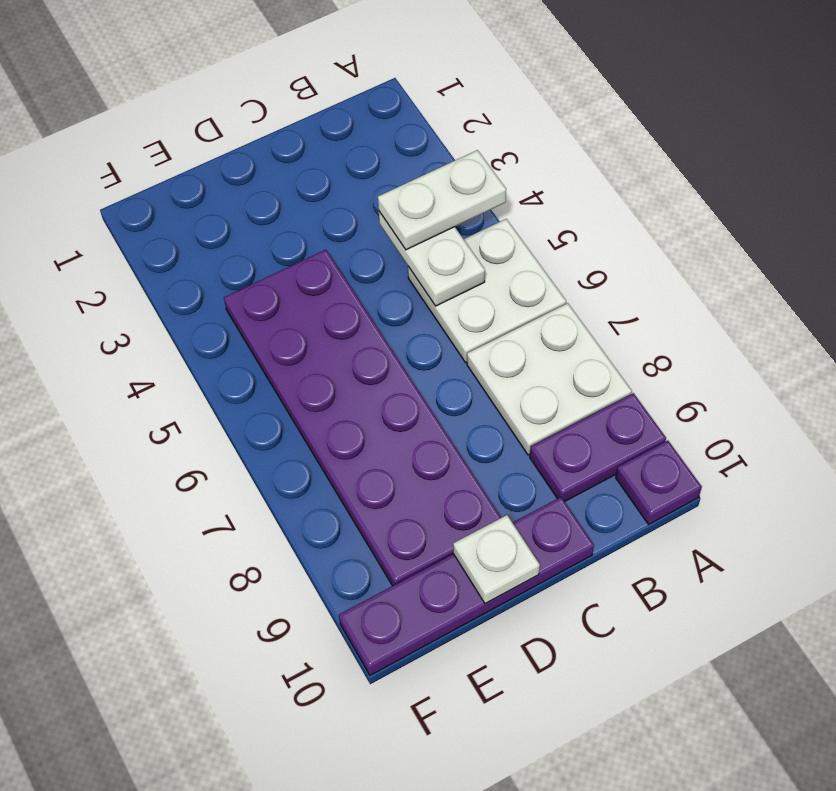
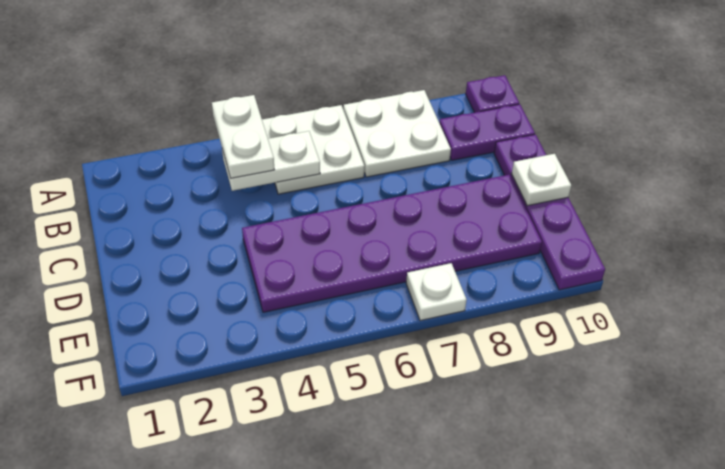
purple plate A9:B9 level 1 -> purple plate B9:B10 level 1
none -> white plate F7 level 1

